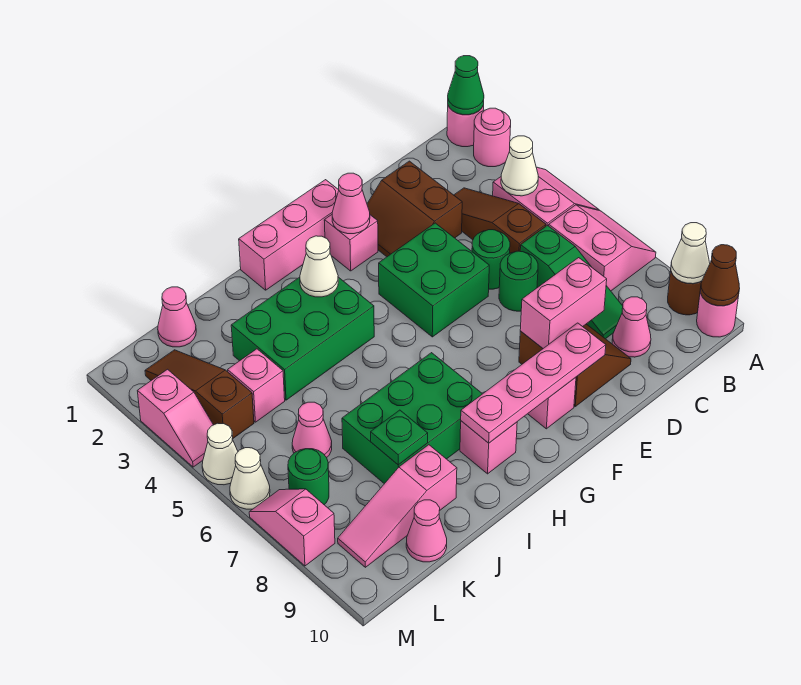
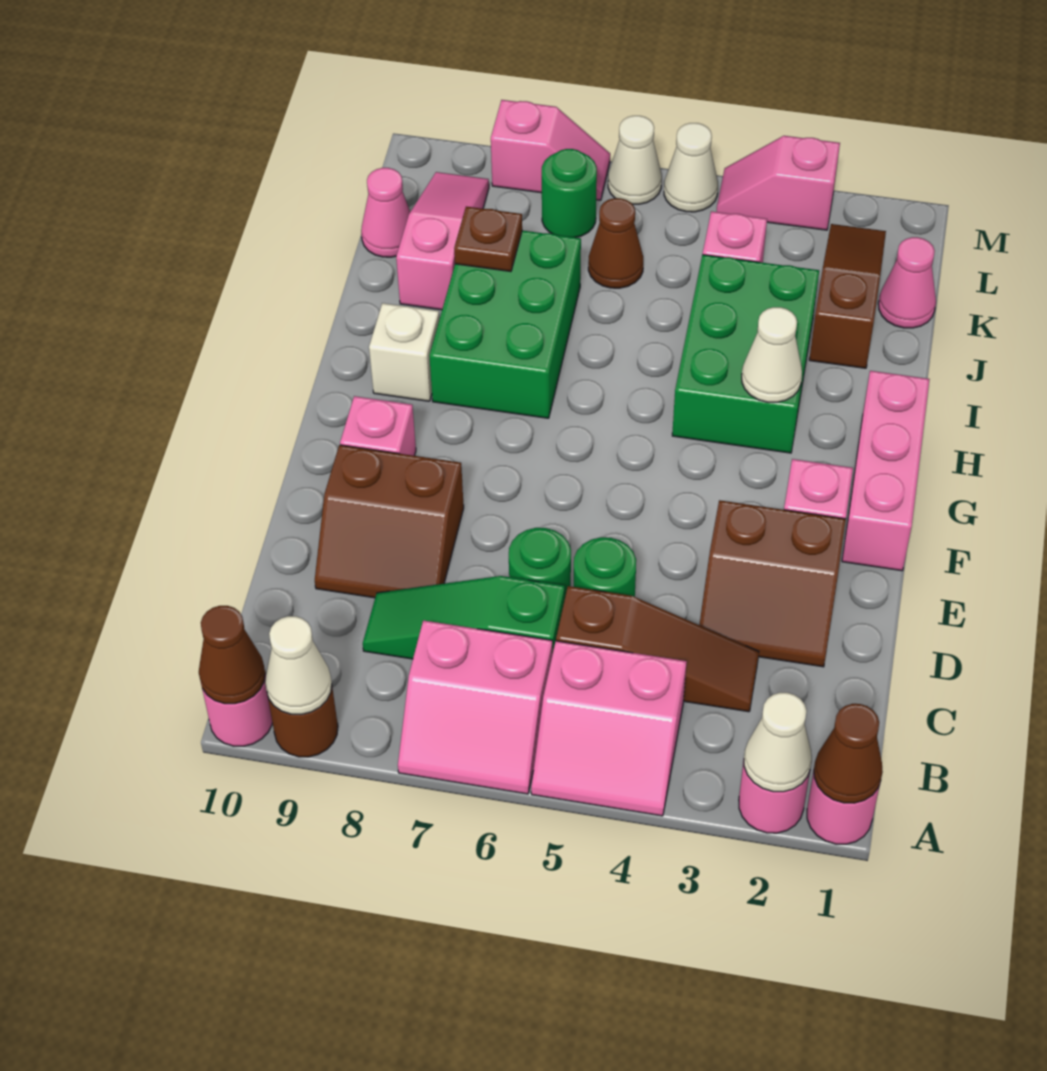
green cone A1 level 2 -> brown cone A1 level 2
white cone B4 level 2 -> white cone A2 level 2
pink cone C9 level 1 -> none
brown slope D2:E3 level 1 top D -> brown slope D2:E3 level 1 top E
pink brick D8:E8 level 2 -> none
green brick E4:F5 level 1 -> none
pink plate E9:H9 level 2 -> none
pink cone F2 level 2 -> none
pink brick H9 level 1 -> white brick H9 level 1
green plate J8 level 2 -> brown plate J8 level 2
pink cone K6 level 1 -> brown cone K6 level 1
brown slope L2:L4 level 1 top 4 -> brown slope J2:L2 level 1 top J

